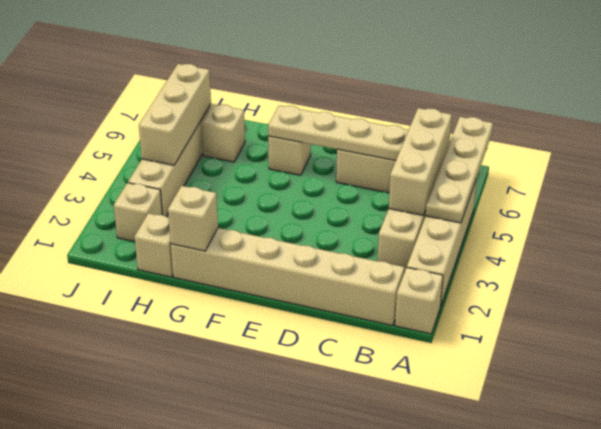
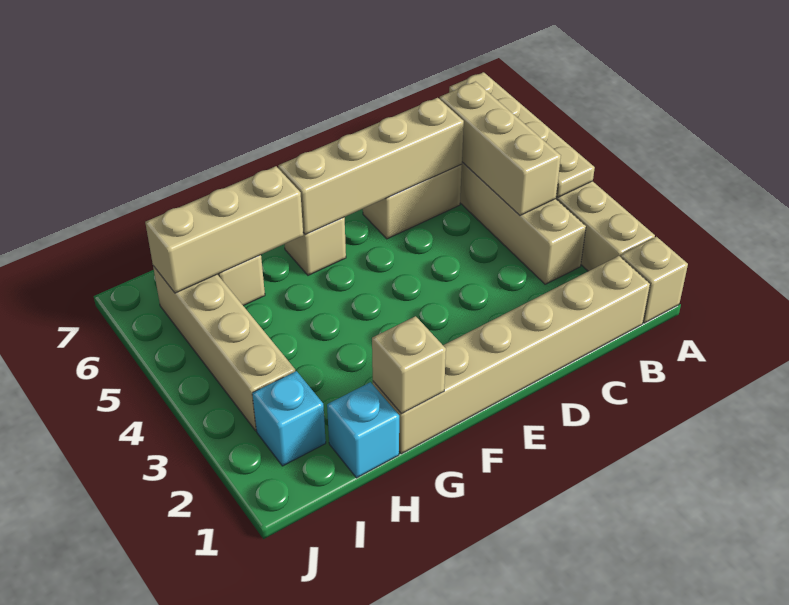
tan plate C6:F6 level 2 -> tan brick C6:F6 level 2
tan brick H1 level 1 -> cyan brick H1 level 1
tan brick I2 level 1 -> cyan brick I2 level 1
tan brick I4:I6 level 2 -> tan brick G6:I6 level 2

